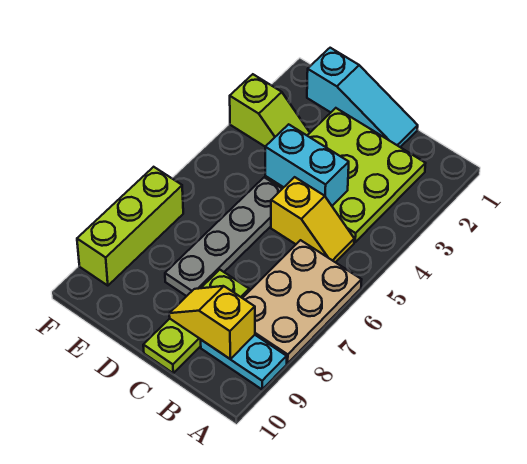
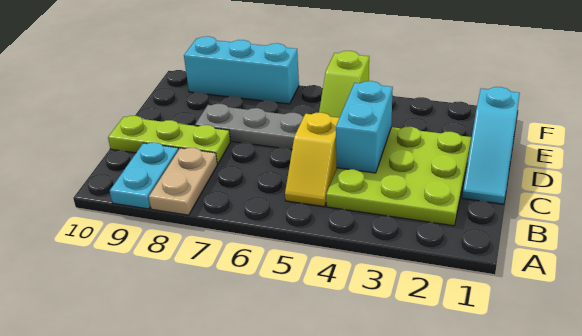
tan plate A6:B8 level 1 -> tan plate A8:B8 level 1
yellow slope B9:C9 level 2 top B -> none
lime slope E3:F3 level 1 top F -> lime slope E5:F5 level 1 top F
lime brick F7:F9 level 1 -> cyan brick F7:F9 level 1

